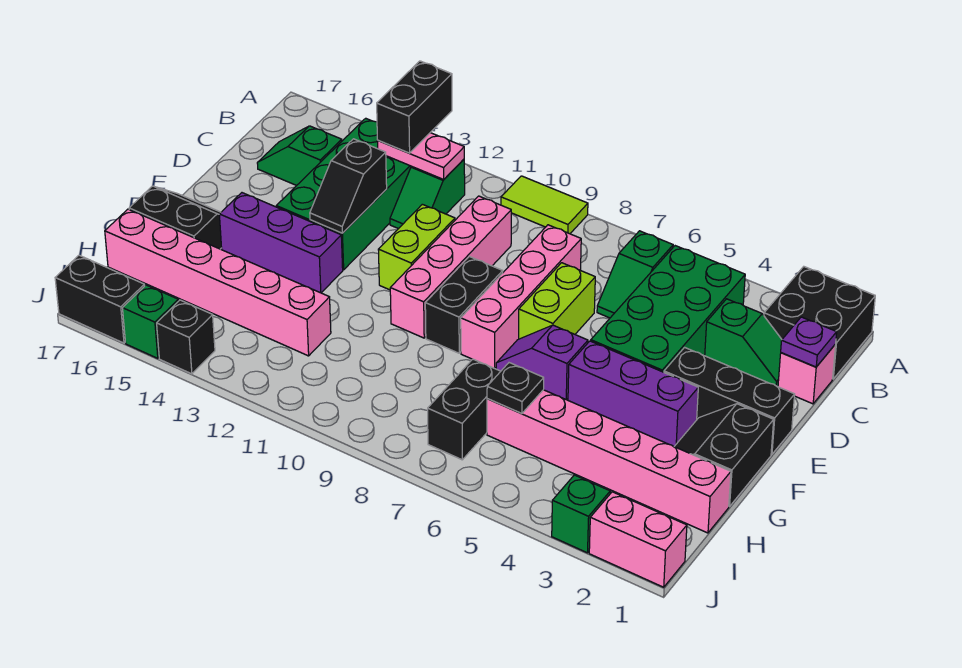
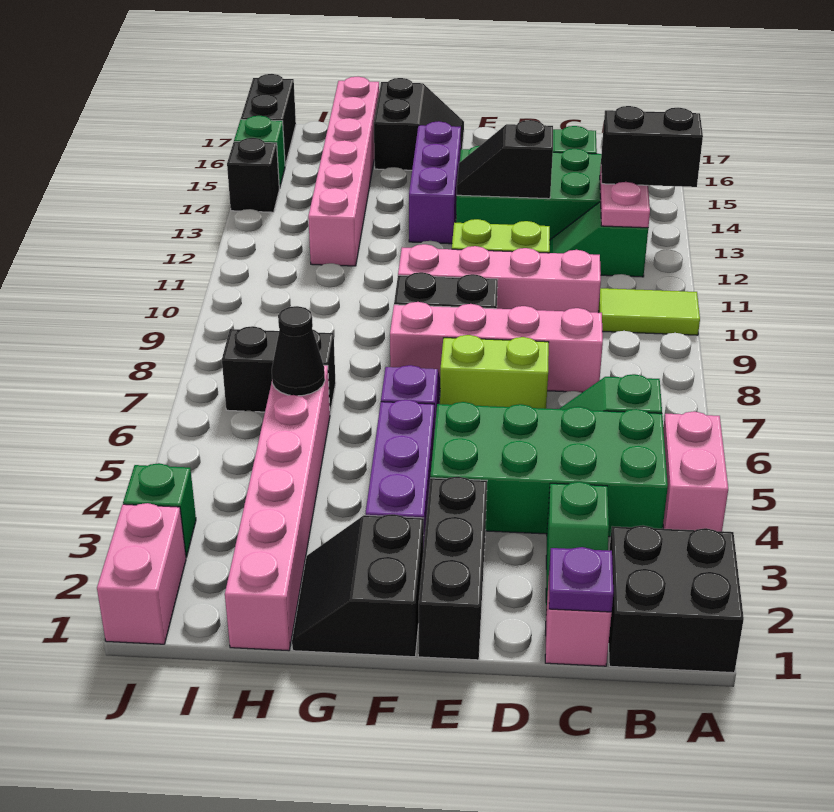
none -> pink brick A4:A5 level 1
lime tile A9:A10 level 1 -> lime tile A10:B10 level 1
black slope F1:G2 level 1 top 1 -> black slope F1:G2 level 1 top F
black plate H6 level 2 -> black cone H6 level 2

